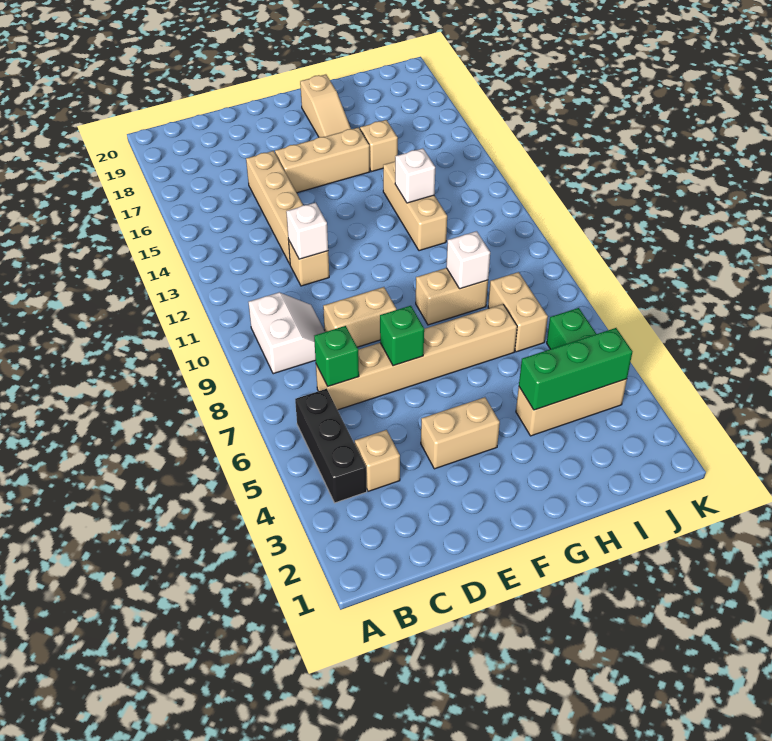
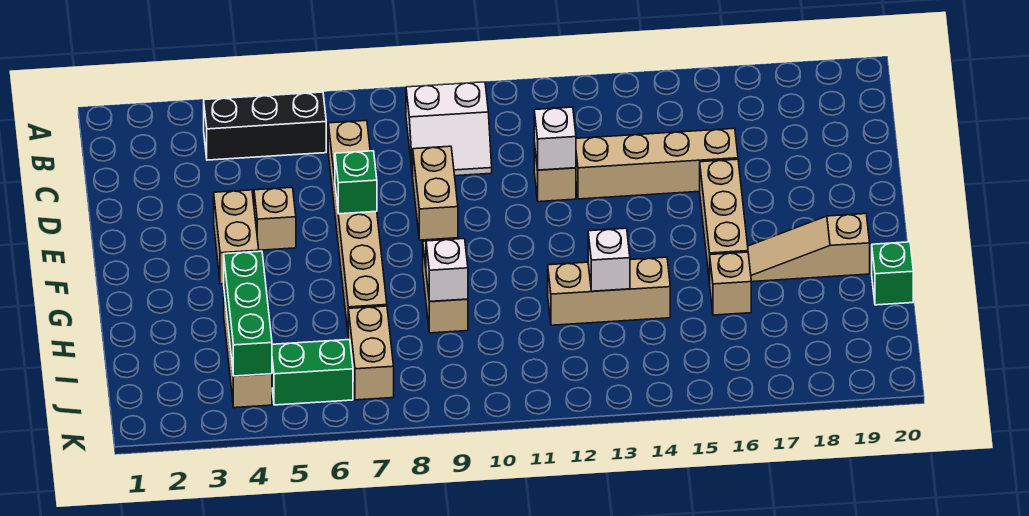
tan brick C4 level 1 -> tan brick E5 level 1
green brick C7 level 2 -> green brick H20 level 1
tan brick I7:I8 level 1 -> tan brick I7:J7 level 1

